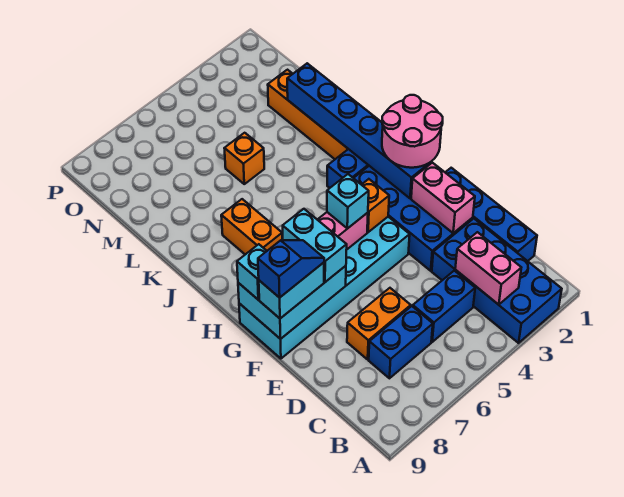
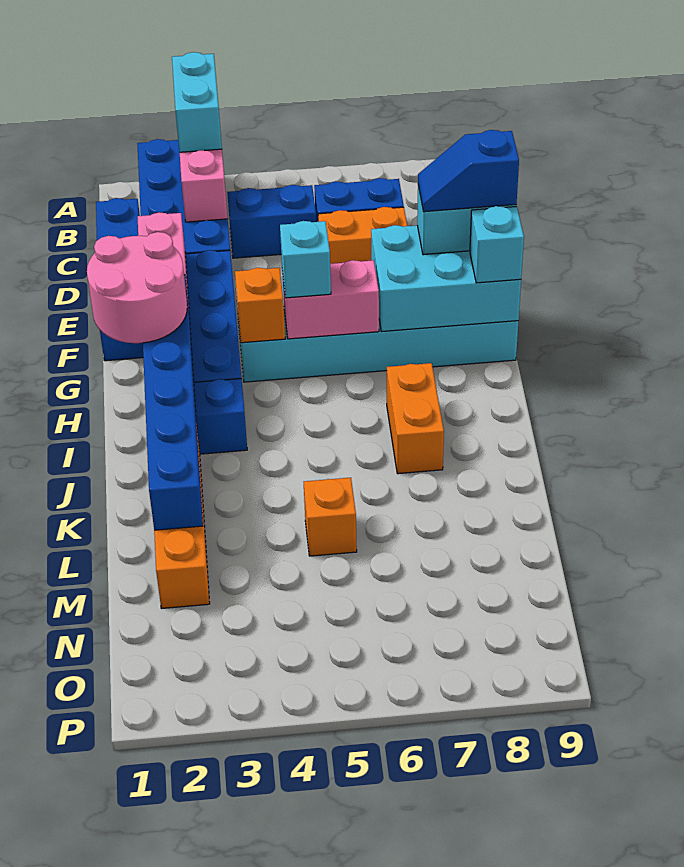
cyan brick F7:G7 level 3 -> cyan brick A3:B3 level 3

